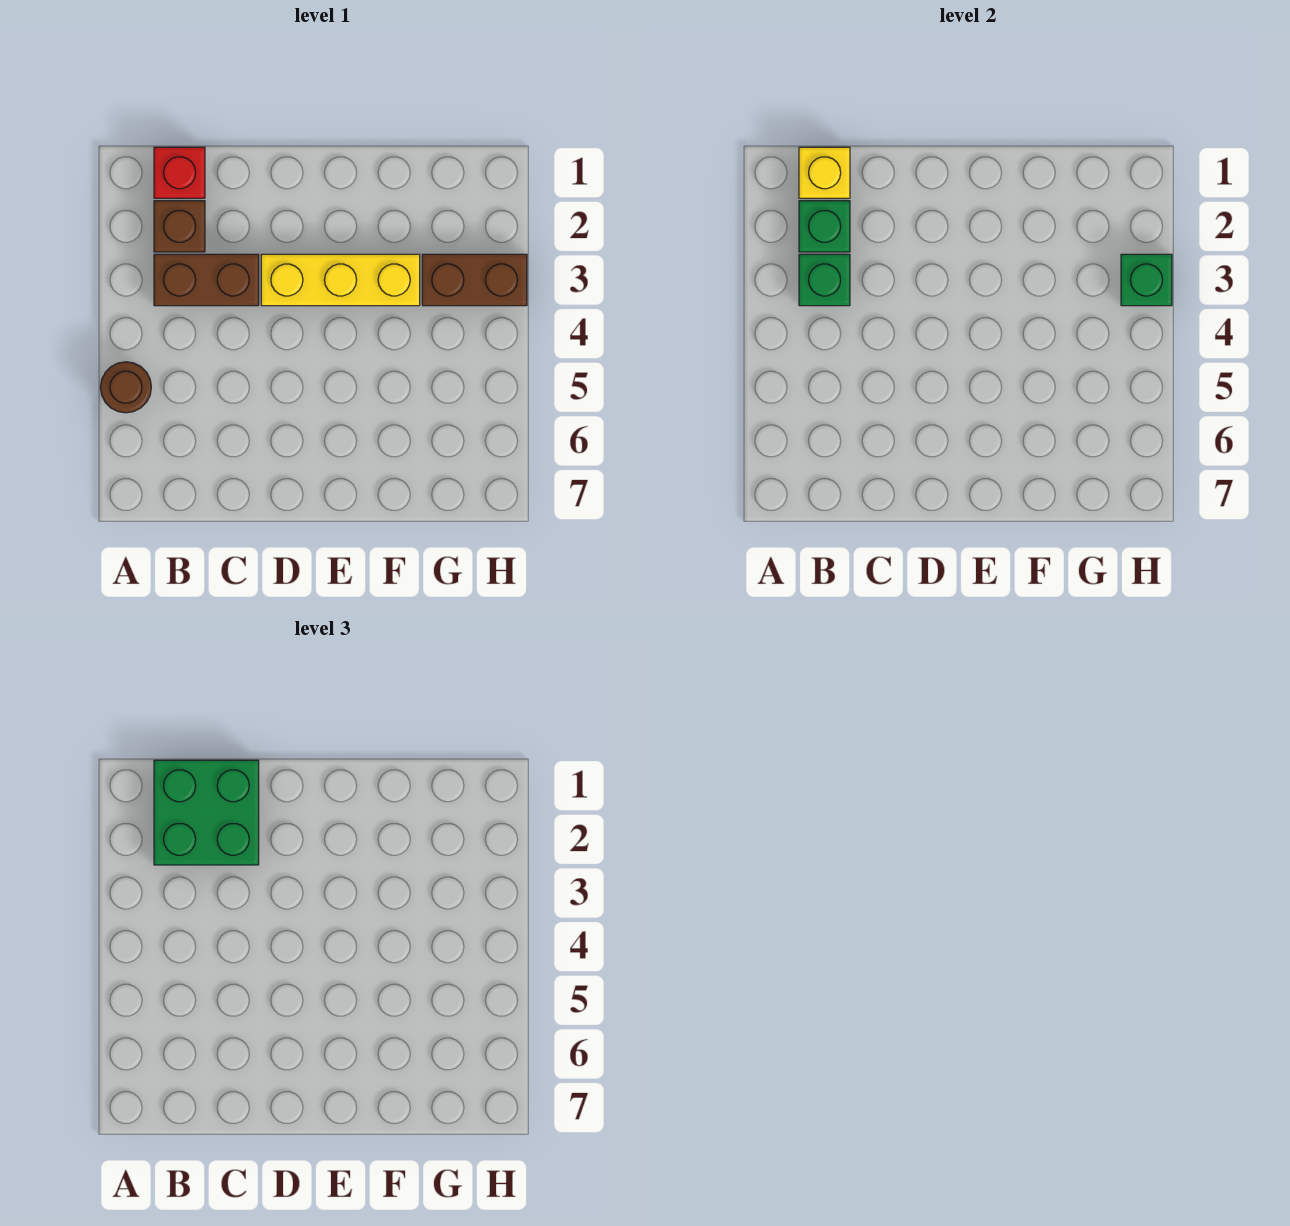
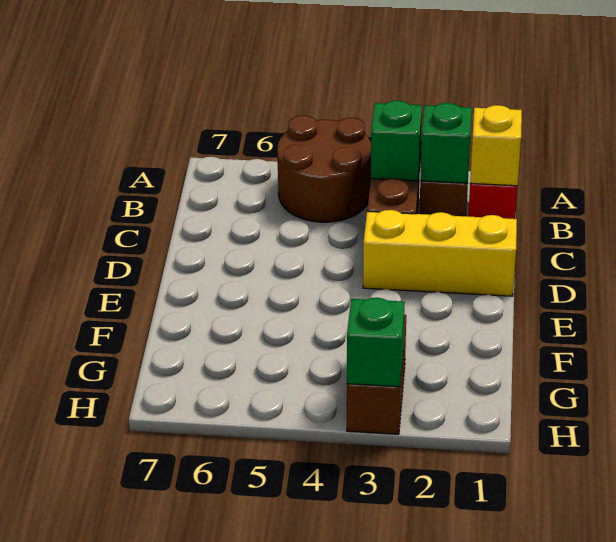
brown round brick A5 level 1 -> brown round brick A4:B5 level 1
green brick B1:C2 level 3 -> none
yellow brick D3:F3 level 1 -> yellow brick D1:D3 level 1

